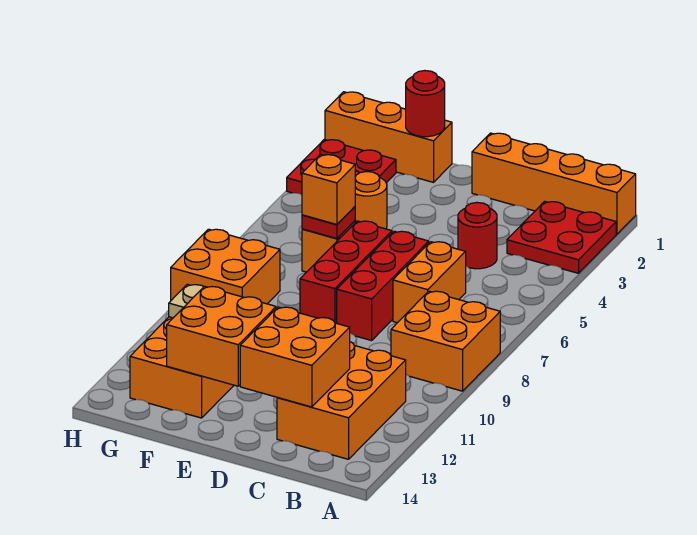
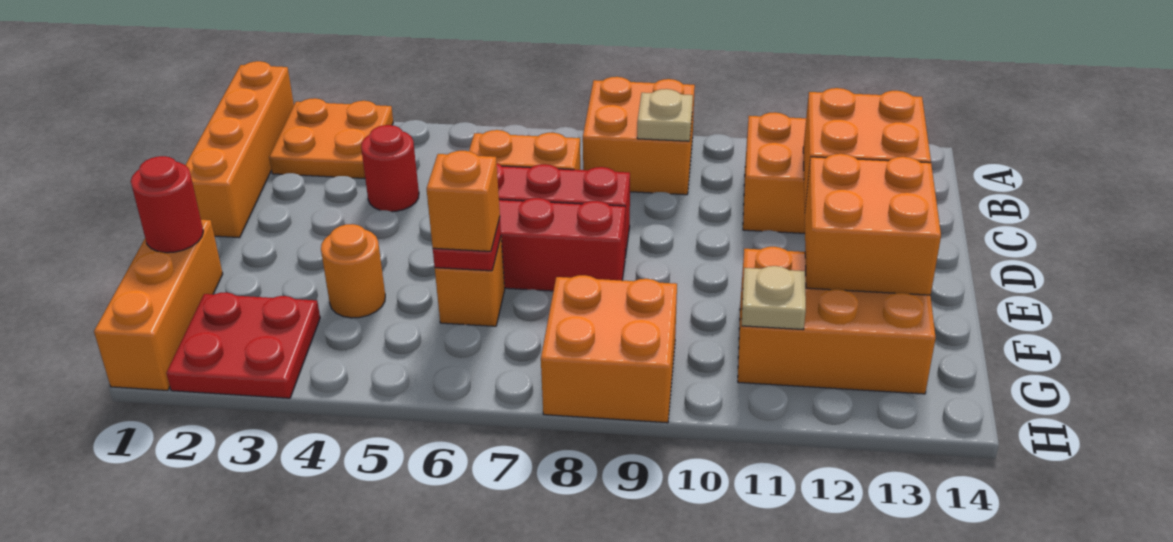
red plate A2:B3 level 1 -> orange plate A2:B3 level 1
none -> tan plate B9 level 2

